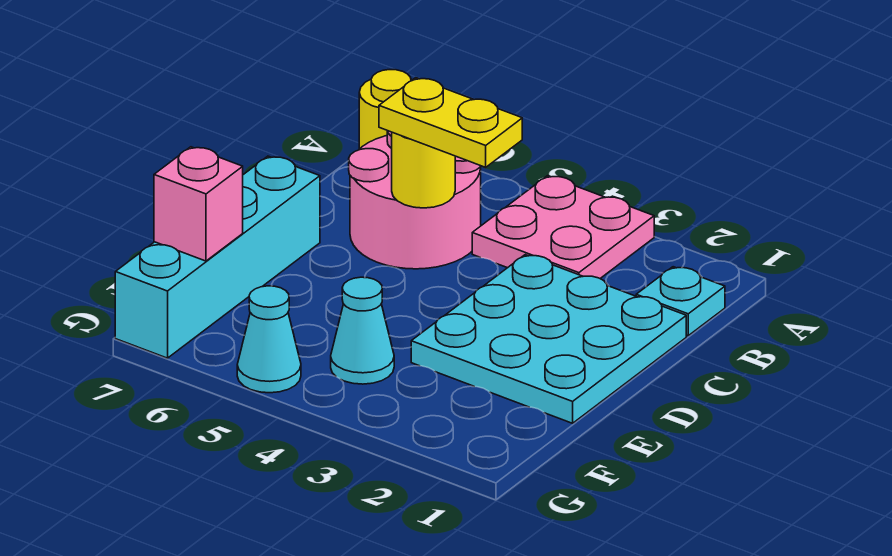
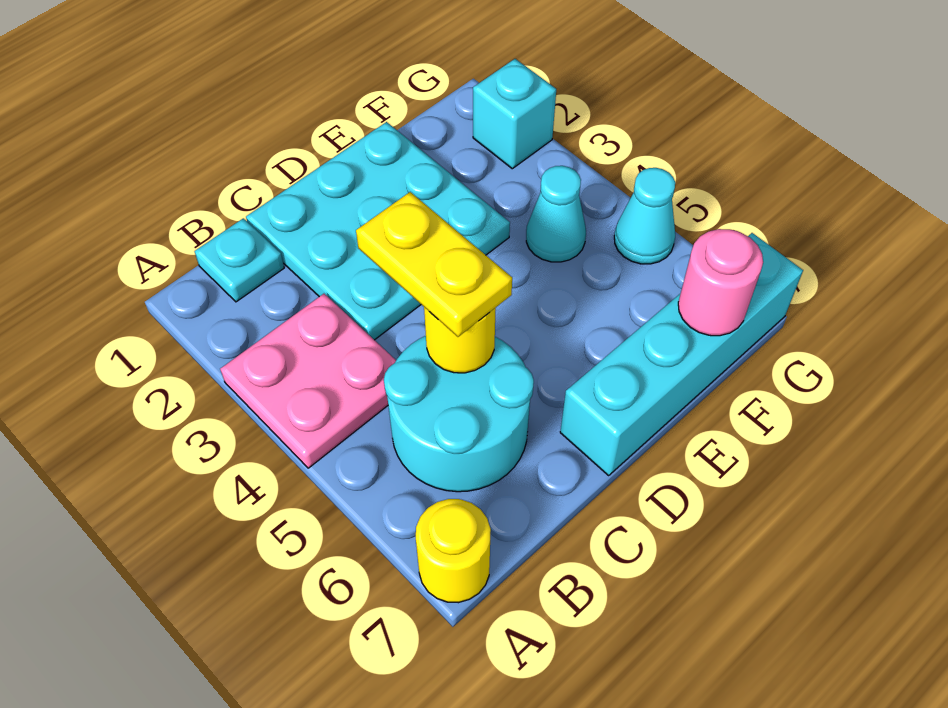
pink round brick B5:C6 level 1 -> cyan round brick B5:C6 level 1
pink brick F7 level 2 -> pink round brick F7 level 2
none -> cyan brick G2 level 1

